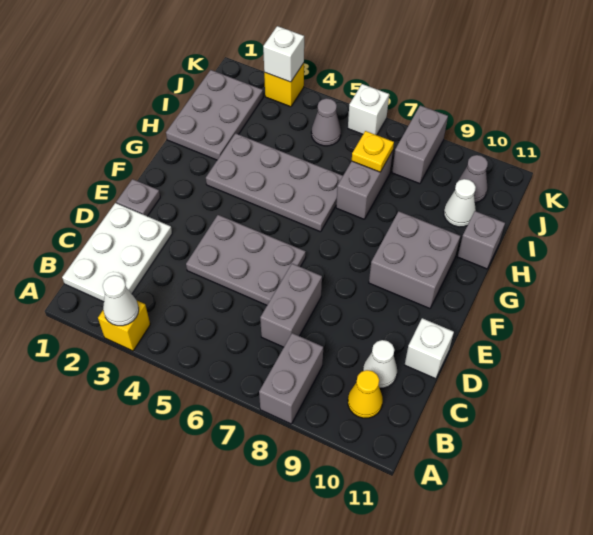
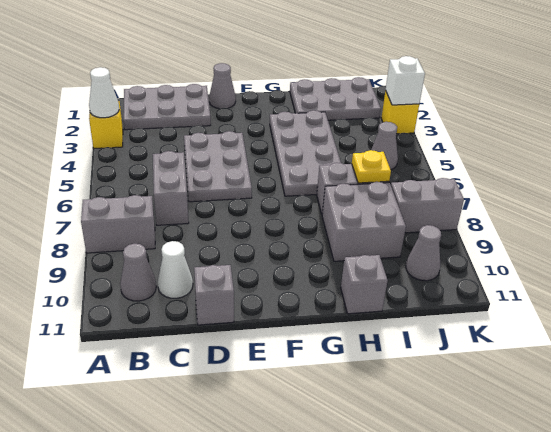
white plate B1:D2 level 1 -> grey plate B1:D2 level 1
yellow cone B10 level 1 -> grey cone B10 level 1
grey brick C7:D7 level 1 -> grey brick C6:C7 level 1
white brick D11 level 1 -> grey brick D11 level 1
grey plate E1 level 1 -> grey cone E1 level 1
grey brick F9:G10 level 1 -> grey brick H8:I9 level 1
white cone I10 level 1 -> none
white brick K6 level 1 -> none

